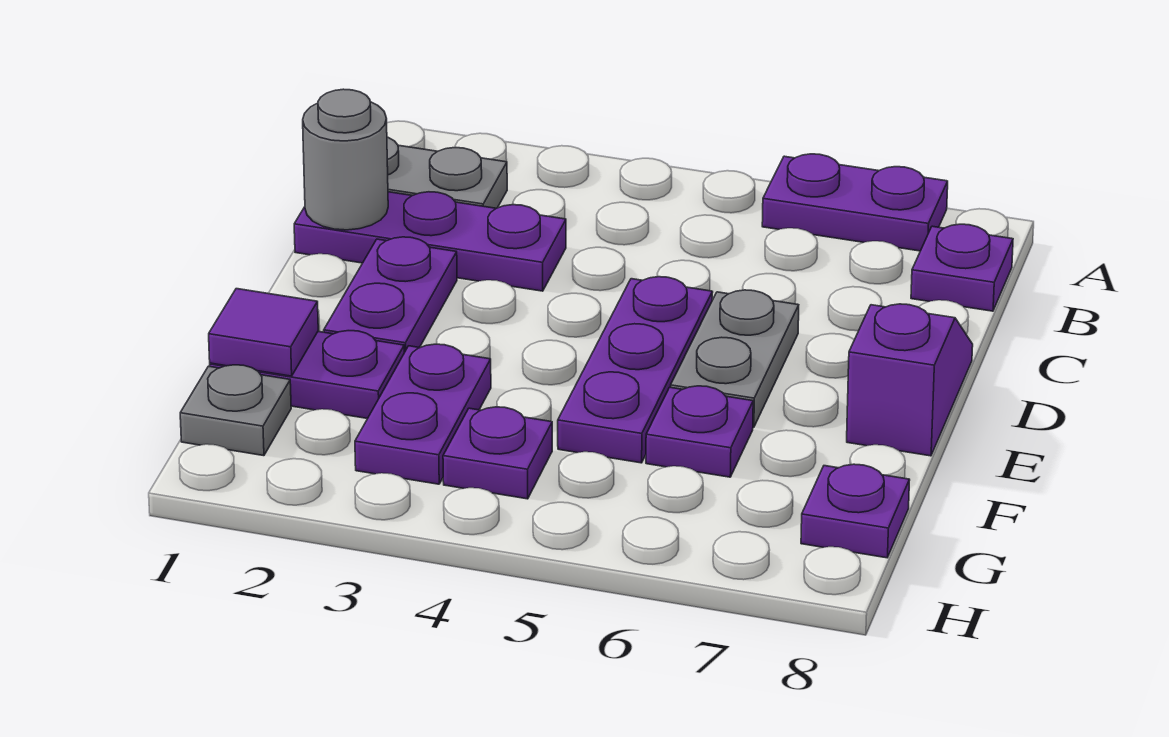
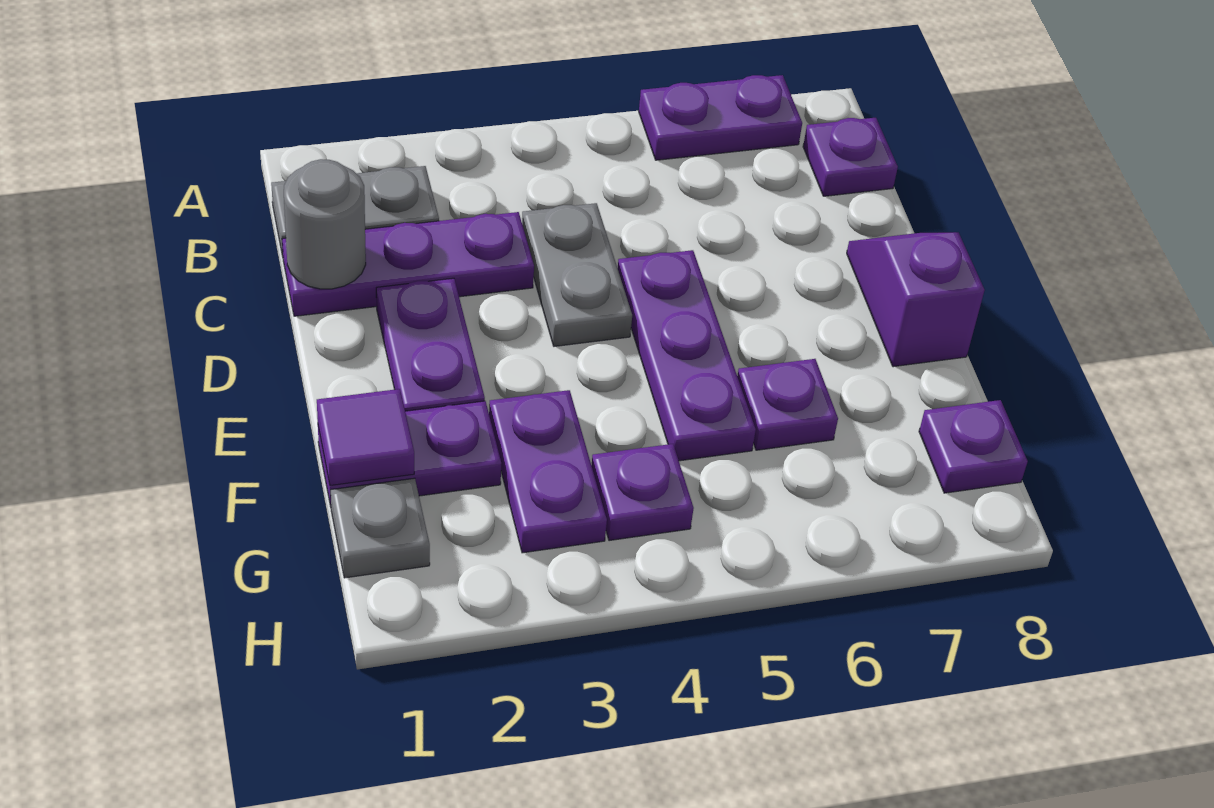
grey plate D6:E6 level 1 -> grey plate C4:D4 level 1

